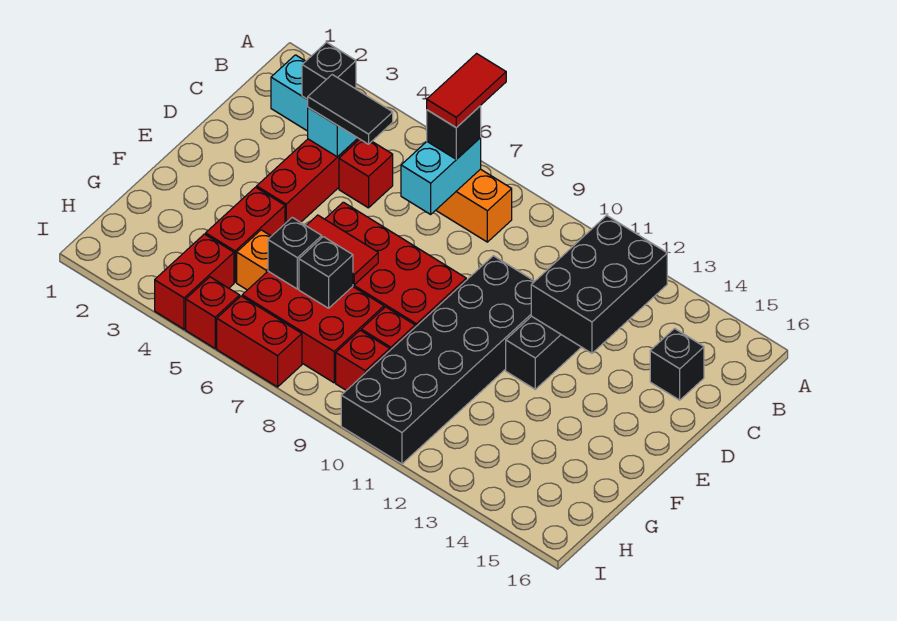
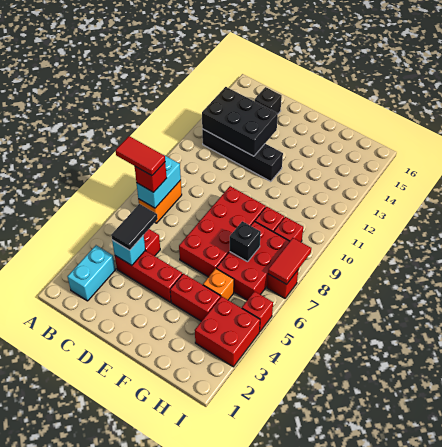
black brick B3 level 2 -> none
cyan brick B7:C7 level 2 -> cyan brick B7:B8 level 2
black brick B7 level 3 -> red brick B7 level 3
black brick D10:I11 level 1 -> none
red tile F6:F7 level 2 -> red tile I7:I8 level 2
black brick G6 level 2 -> none
red brick H4:I4 level 1 -> red brick H3:I4 level 1
red brick I6:I7 level 1 -> red brick I7 level 1

